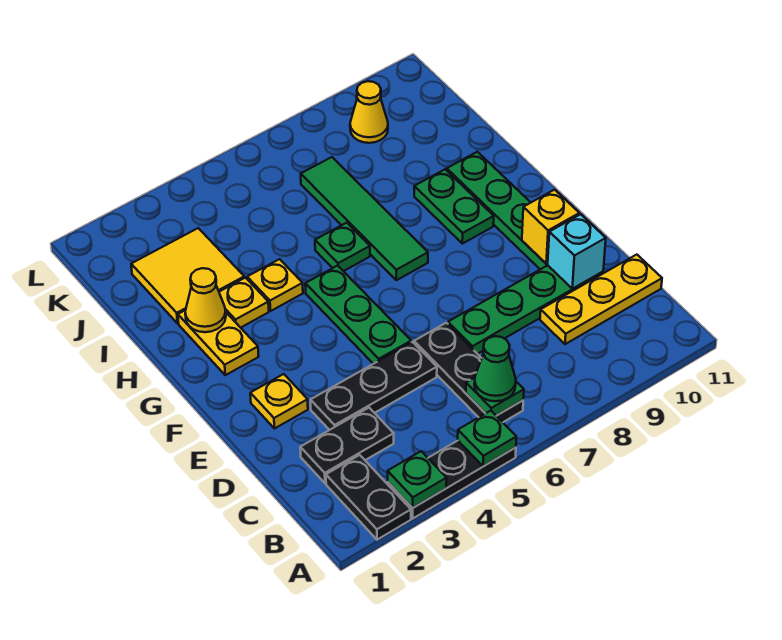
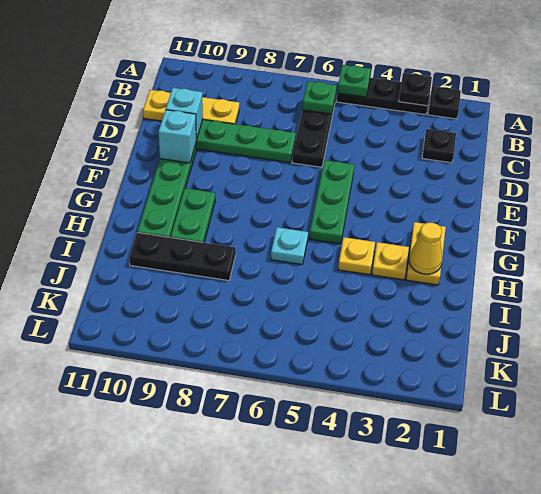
black plate A2:B2 level 1 -> black plate A2 level 1
green plate A3 level 2 -> black plate A3 level 2
green cone B6 level 3 -> none
black plate C2:C3 level 1 -> black plate C2 level 1
black plate D3:D5 level 1 -> black plate I8:I10 level 1
yellow plate E2 level 1 -> none
yellow brick E10 level 2 -> cyan brick E10 level 2
green tile G7:J7 level 1 -> none
green plate H6 level 1 -> cyan plate H6 level 1
yellow tile I2:J3 level 1 -> none
yellow cone K9 level 1 -> none

